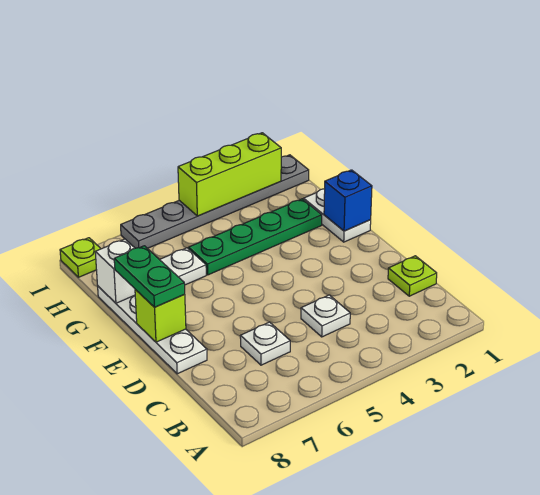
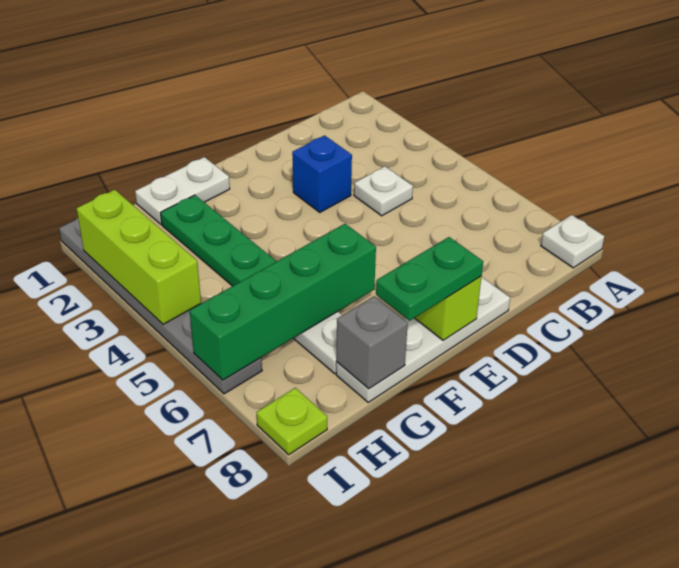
lime plate C1 level 1 -> none
white plate C6 level 1 -> white plate A8 level 1
blue brick F1 level 2 -> blue brick D3 level 1
none -> green brick F6:I6 level 2
white brick G8 level 2 -> grey brick G8 level 2

